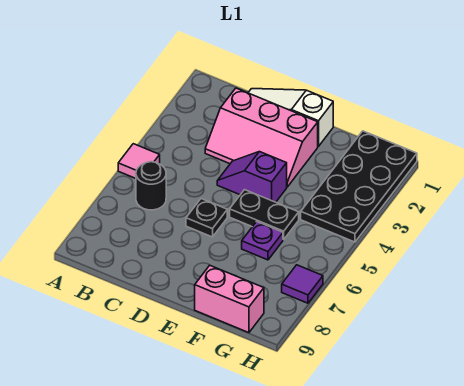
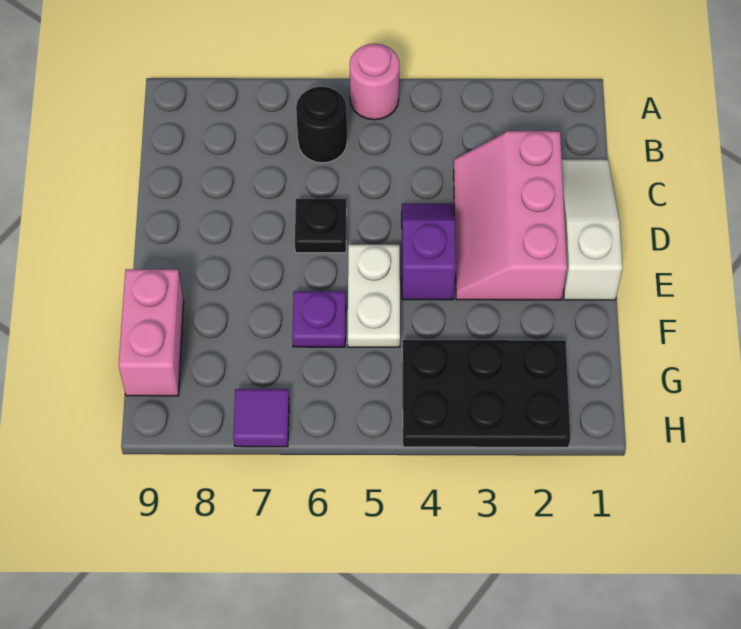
pink tile A5 level 1 -> pink round brick A5 level 1
black plate E5:F5 level 1 -> white plate E5:F5 level 1
black plate G1:H4 level 1 -> black plate G2:H4 level 1

